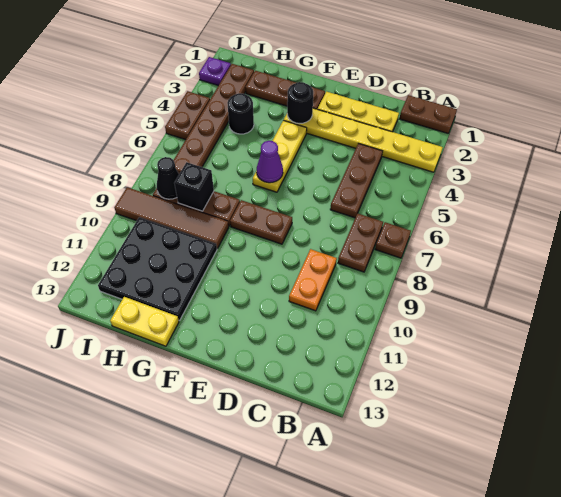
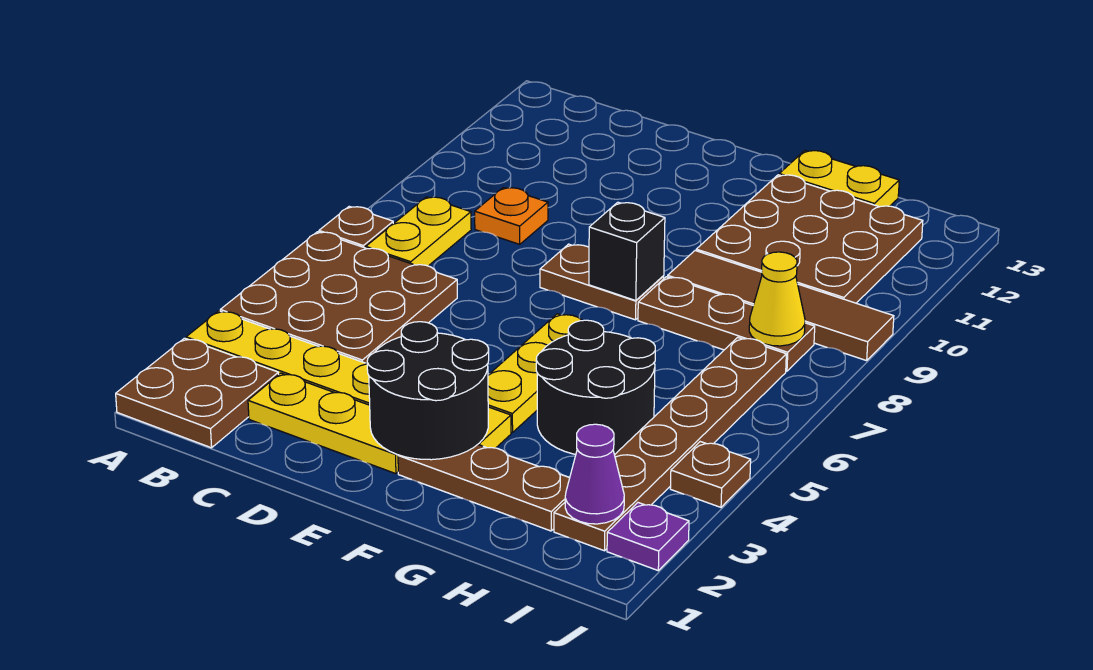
brown plate A1:B1 level 1 -> brown plate A1:B2 level 1
brown plate B7:B8 level 1 -> yellow plate B7:B8 level 1
brown plate C4:C6 level 1 -> brown plate A4:C6 level 1
orange plate C9:C10 level 1 -> orange plate C9 level 1
black round brick F3 level 2 -> black round brick E2:F3 level 2
purple cone F6 level 2 -> purple cone I2 level 2
black plate G10:I12 level 1 -> brown plate G10:I12 level 1
black round brick H4 level 1 -> black round brick G4:H5 level 1
black brick H8 level 2 -> black brick F8 level 2
black cone I8 level 2 -> yellow cone I8 level 2
brown plate J4:J5 level 1 -> brown plate J4 level 1

